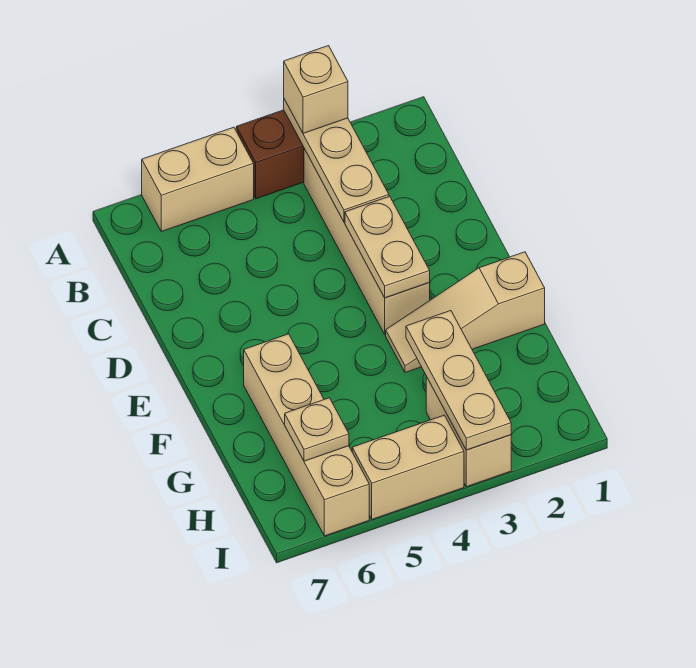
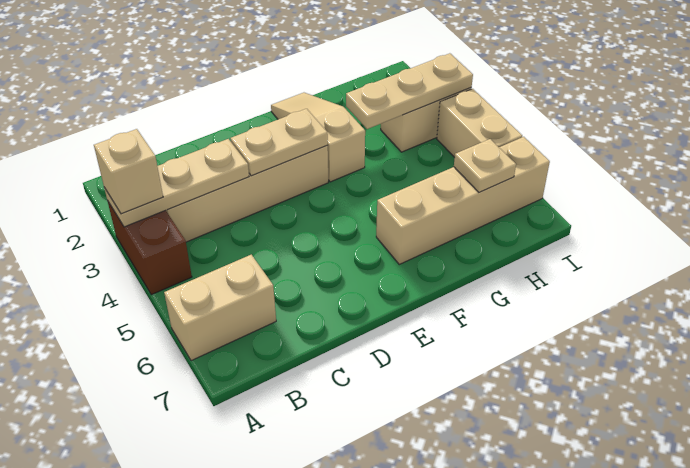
tan brick A5:A6 level 1 -> tan brick A6:B6 level 1
tan slope F1:F3 level 1 top 1 -> tan slope F1:F3 level 1 top 3

